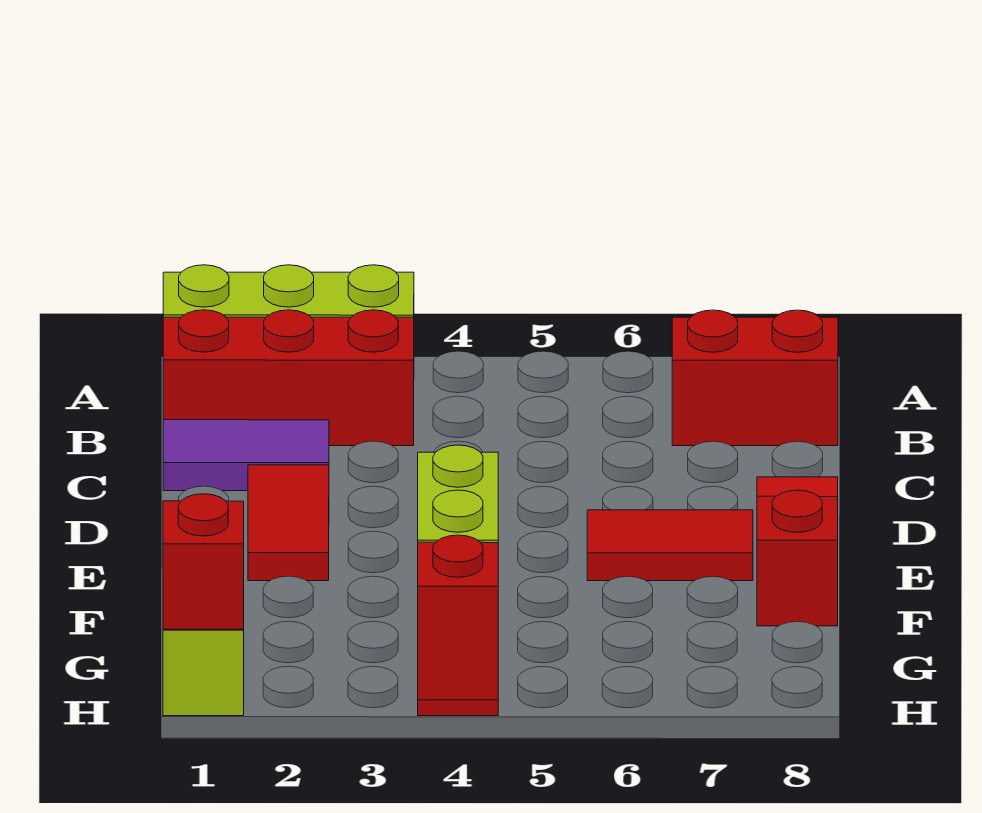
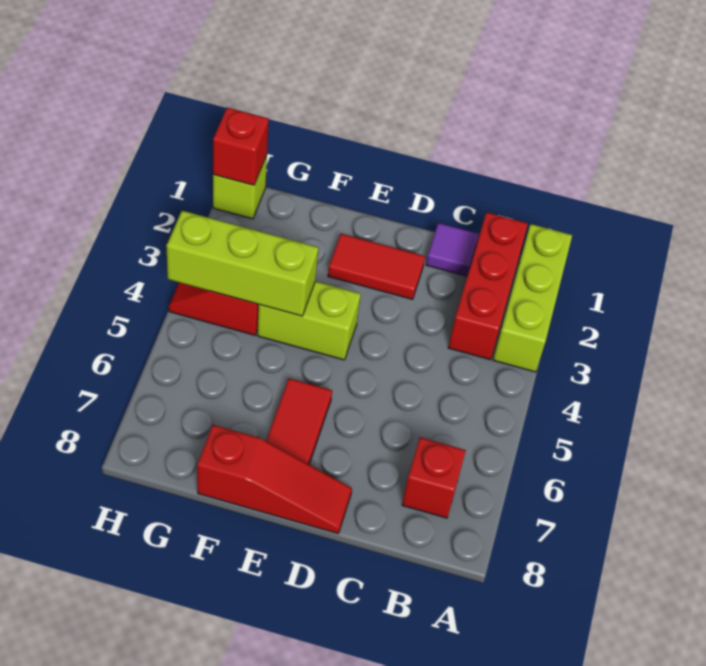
red brick B7:B8 level 1 -> red brick B7 level 1
purple tile C1:C2 level 1 -> purple tile C1 level 1
none -> lime brick F4:H4 level 2

